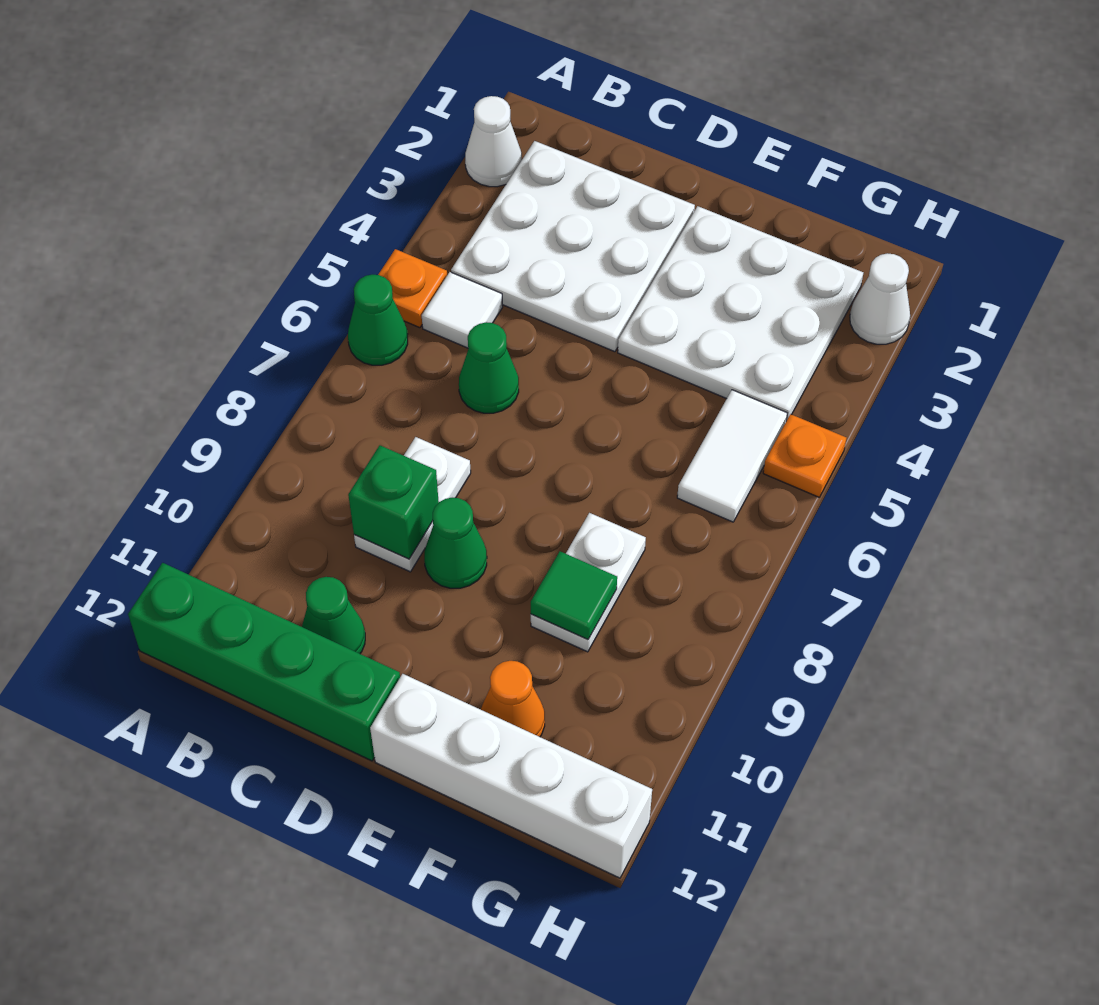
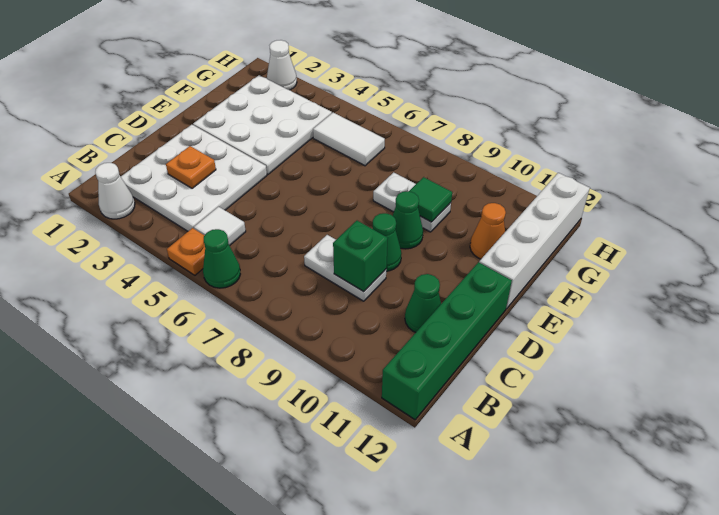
green cone C6 level 1 -> green cone E9 level 1
orange plate H5 level 1 -> orange plate C3 level 2

